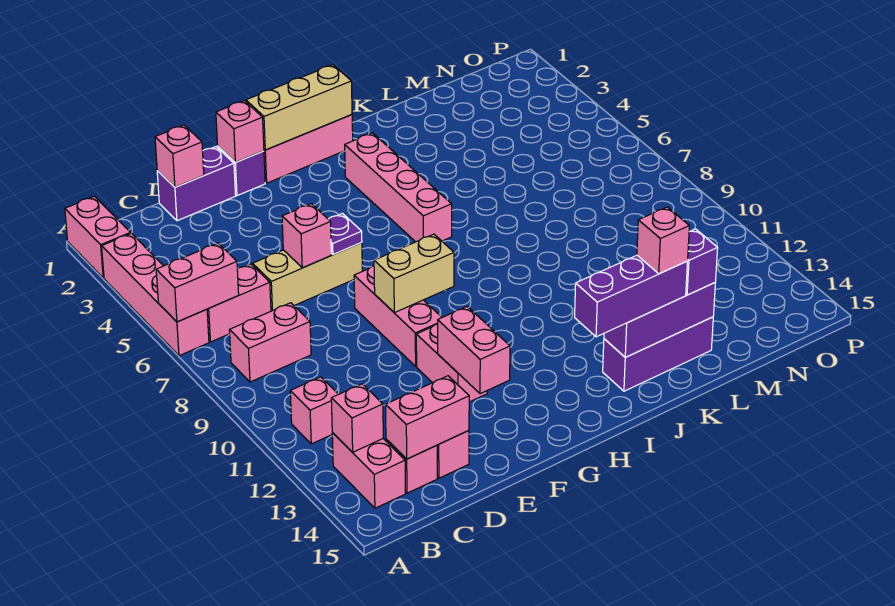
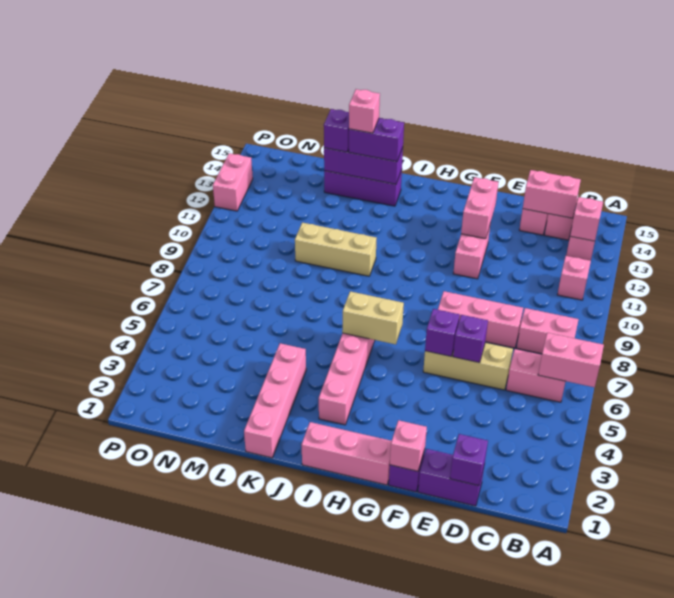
pink brick A1:A2 level 1 -> pink brick P12:P13 level 1
pink brick A3:A6 level 1 -> pink brick K1:K4 level 1
pink brick D1 level 2 -> purple brick D1 level 2
pink brick E6 level 2 -> purple brick E6 level 2
purple plate F6 level 2 -> purple brick F6 level 2
pink brick F8:F10 level 1 -> pink brick D8:F8 level 1
tan brick F9:G9 level 2 -> tan brick H6:I6 level 2
tan brick G1:I1 level 2 -> tan brick J10:L10 level 1
purple brick I14:K14 level 3 -> purple brick J14:K14 level 3

